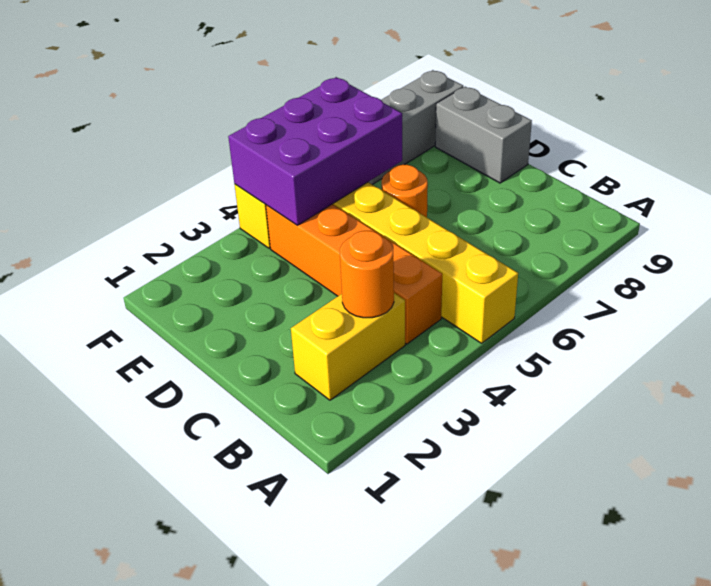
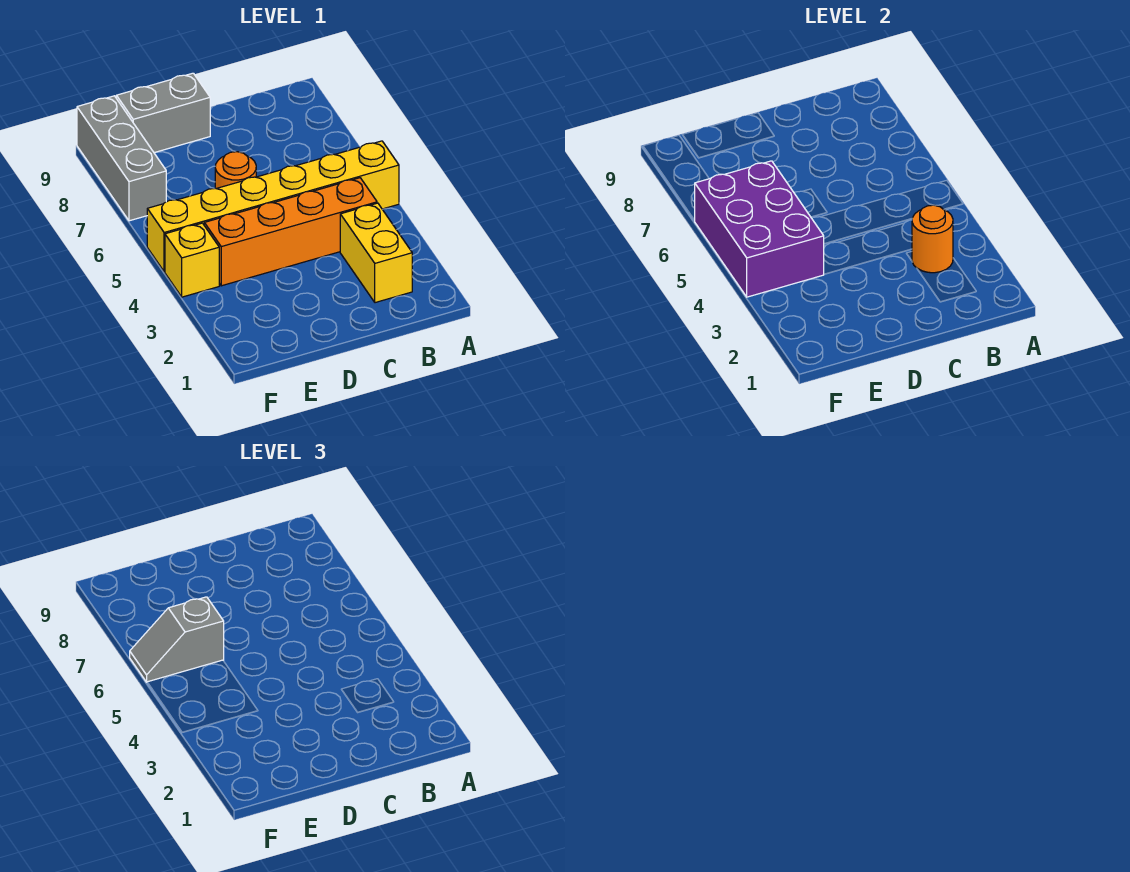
none -> grey slope E6:F6 level 3 top E

